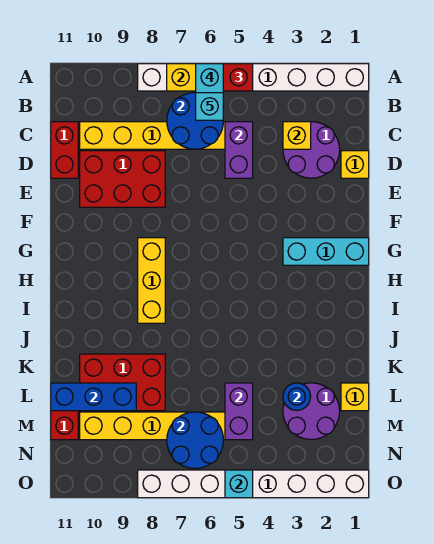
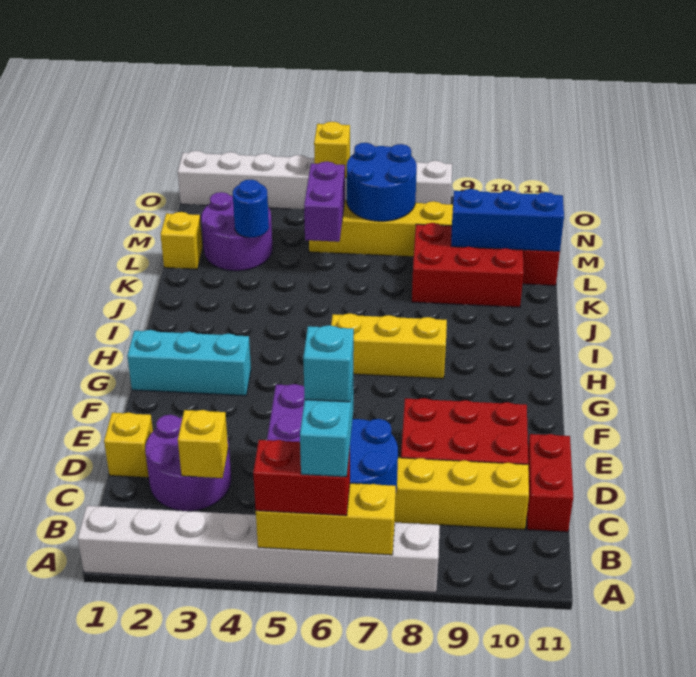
yellow brick G8:I8 level 1 -> yellow brick H6:H8 level 1
cyan brick O5 level 2 -> yellow brick O5 level 2

